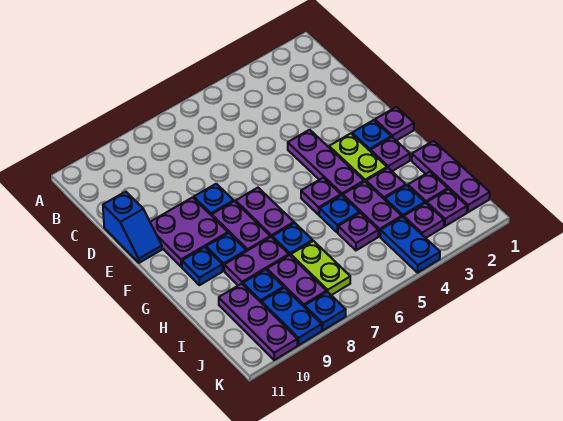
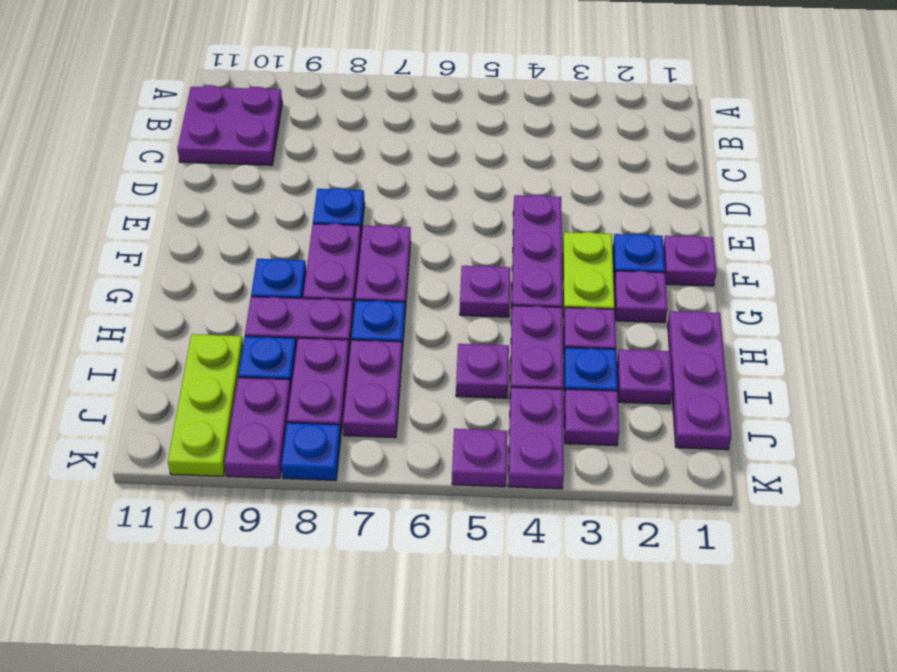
blue slope D11:E11 level 1 top D -> none
purple plate E9:F10 level 1 -> purple plate B10:C11 level 1
blue plate G10 level 1 -> none
blue plate H5 level 1 -> none
lime plate I7:J7 level 1 -> purple plate I7:J7 level 1
purple plate I10:K10 level 1 -> lime plate I10:K10 level 1
purple plate J2 level 1 -> purple plate K5 level 1
blue plate J4:K4 level 1 -> purple plate J4:K4 level 1
blue plate J9:K9 level 1 -> purple plate J9:K9 level 1

